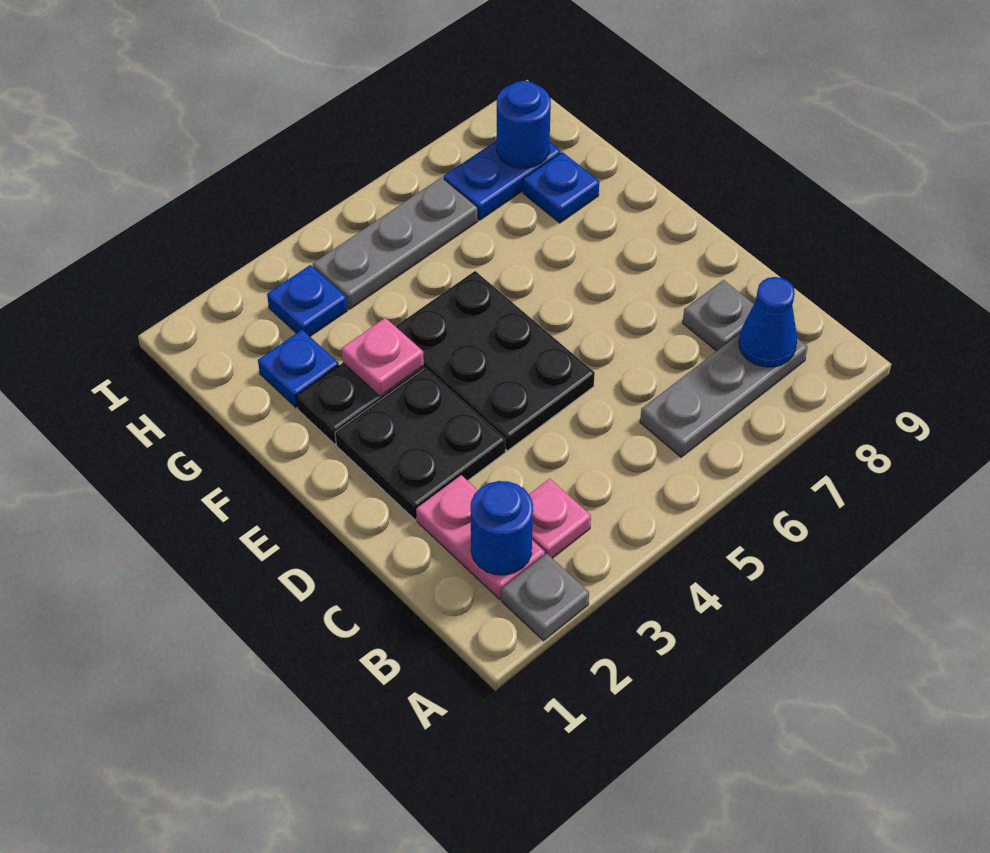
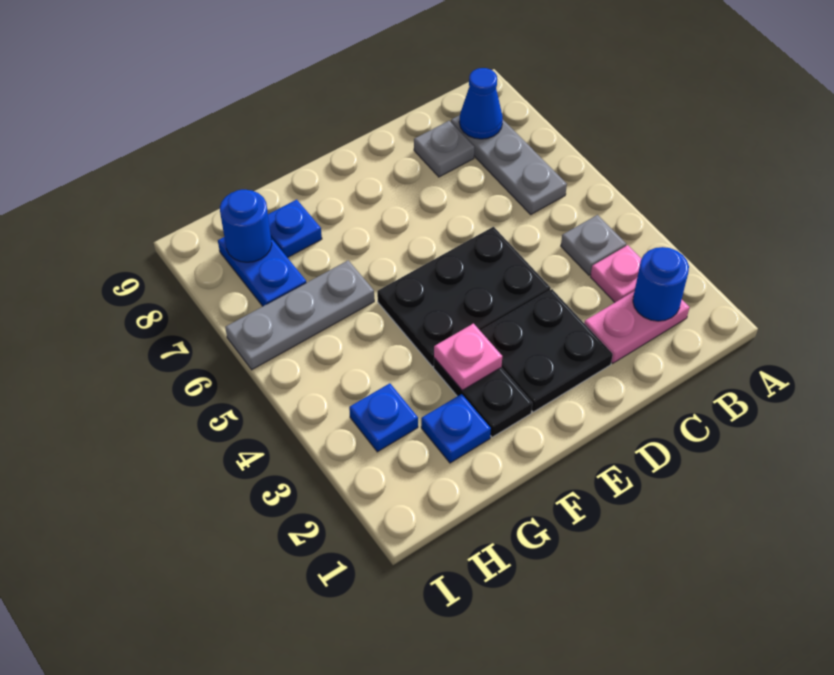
grey plate A2 level 1 -> grey plate B4 level 1
grey plate H4:H6 level 1 -> grey plate G6:I6 level 1

